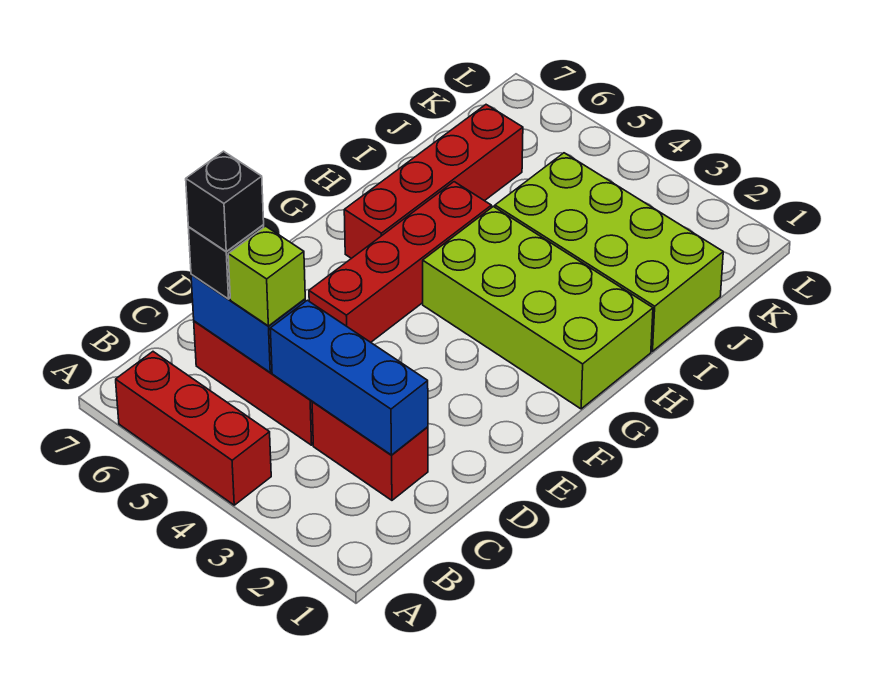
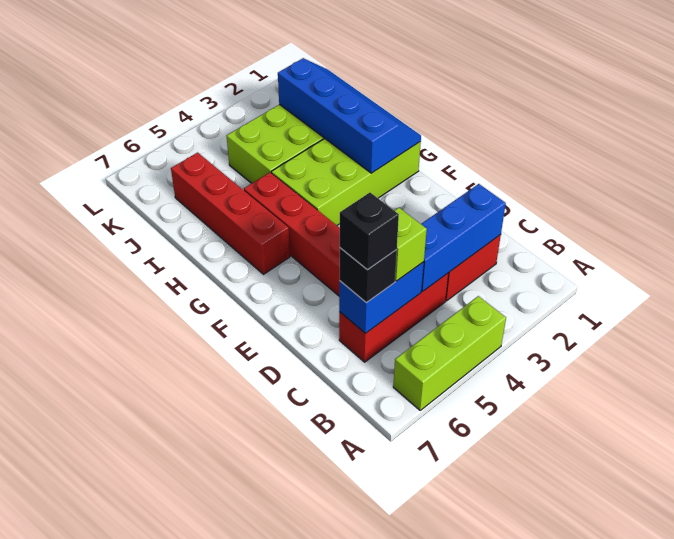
red brick A4:A6 level 1 -> lime brick A4:A6 level 1
none -> blue slope G1:J2 level 2 top 2

